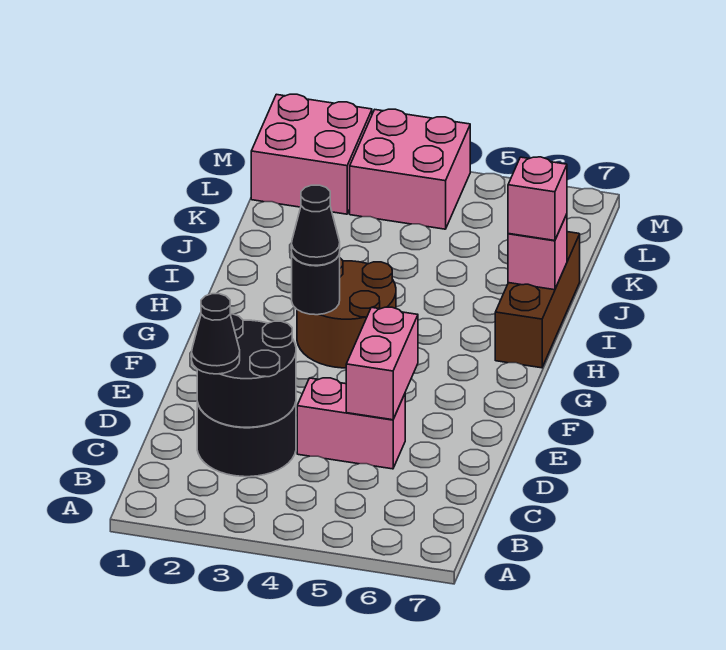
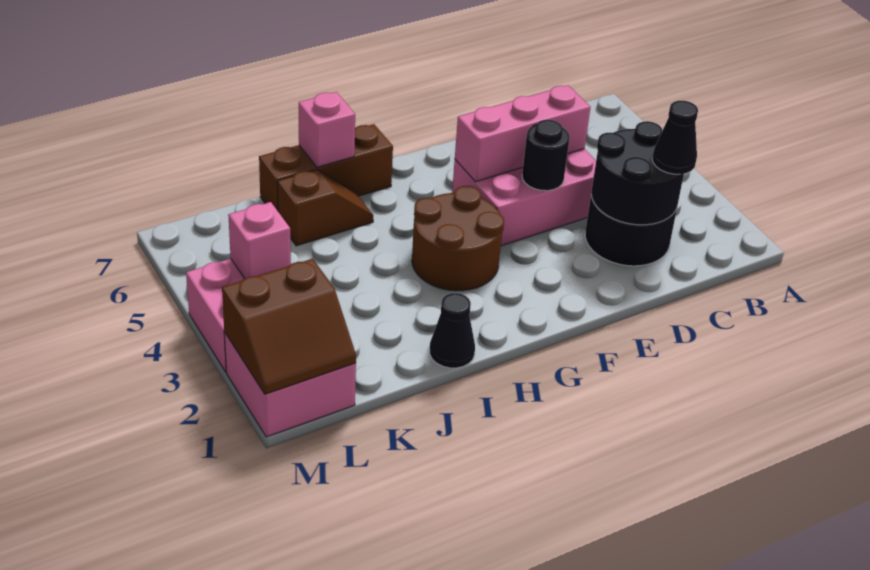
pink brick D4:D5 level 1 -> pink brick D4:F5 level 1
pink brick D5:E5 level 2 -> pink brick D5:F5 level 2
black round brick G3 level 2 -> black round brick E4 level 2
black cone G3 level 3 -> black cone I1 level 1
none -> brown slope I6:J6 level 1 top J
pink brick I7 level 3 -> pink brick L4 level 2
none -> brown slope L1:M2 level 2 top 2

